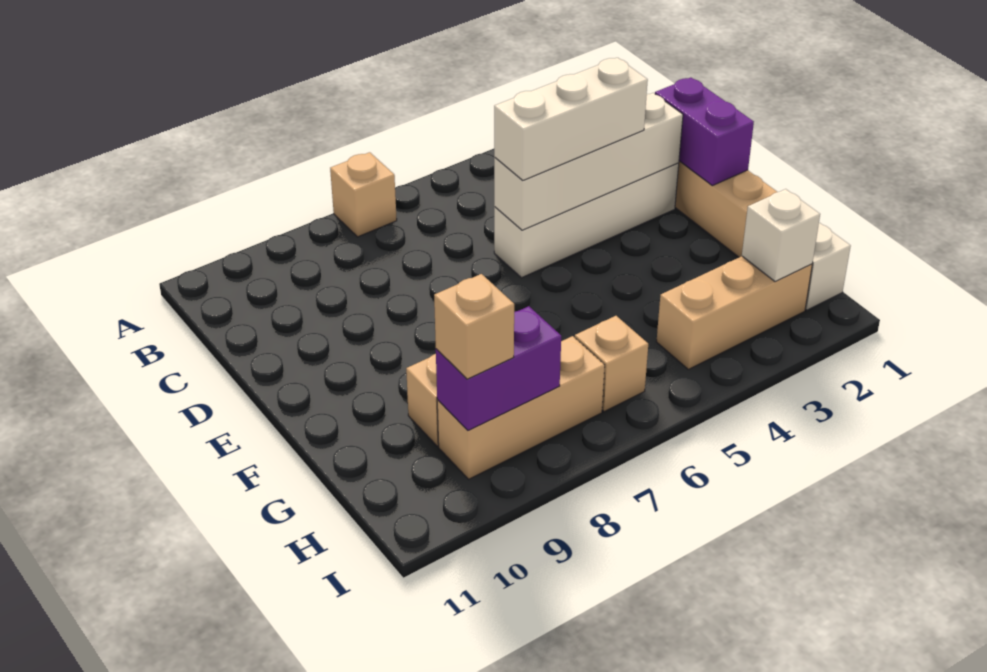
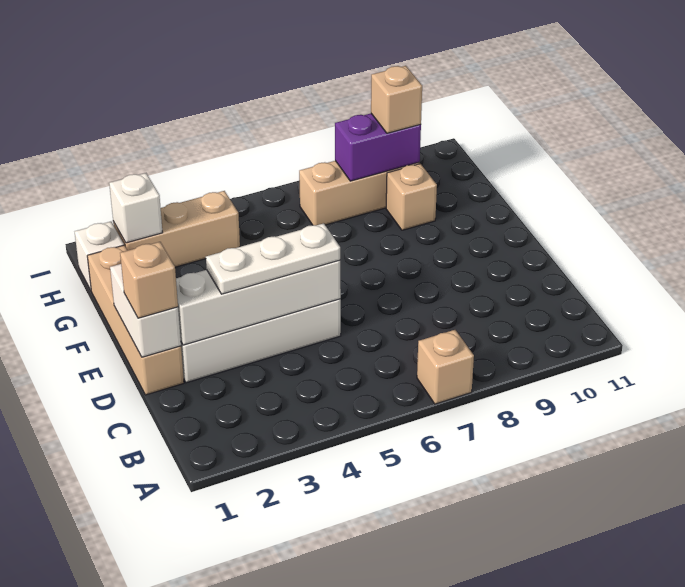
purple brick D1:E1 level 2 -> white brick D1:E1 level 2
white brick D3:D5 level 3 -> white plate D3:D5 level 3
tan brick H6 level 1 -> tan brick D1 level 3

